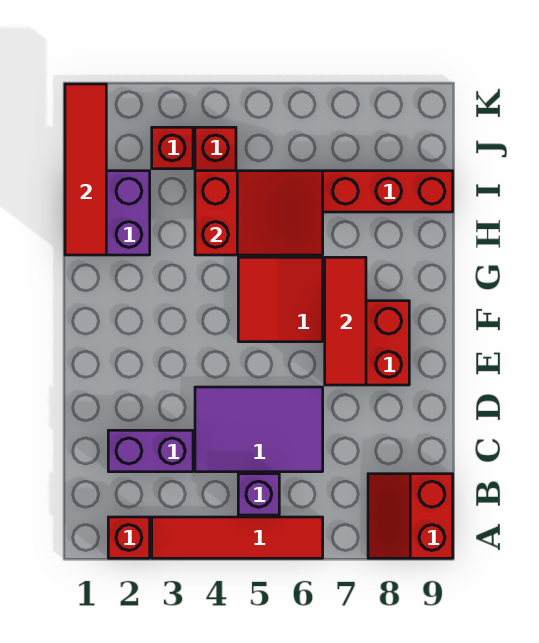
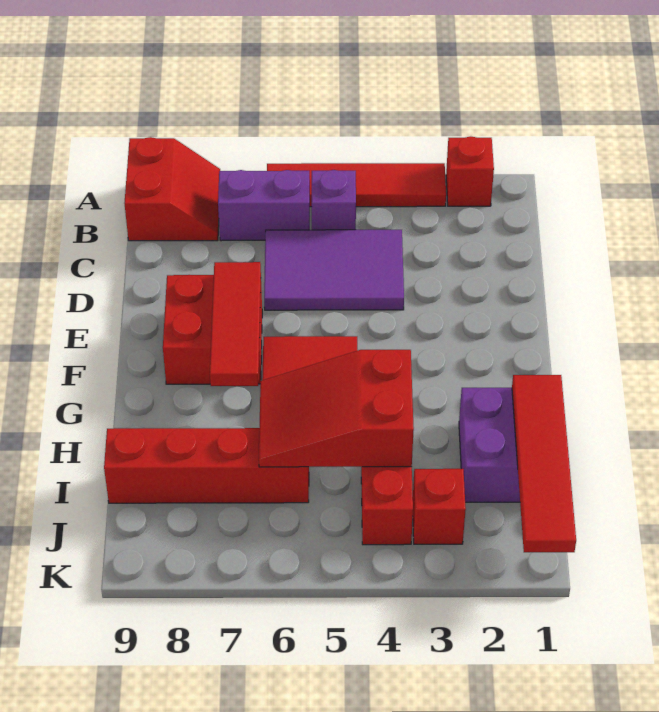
purple brick C2:C3 level 1 -> purple brick B6:B7 level 1

